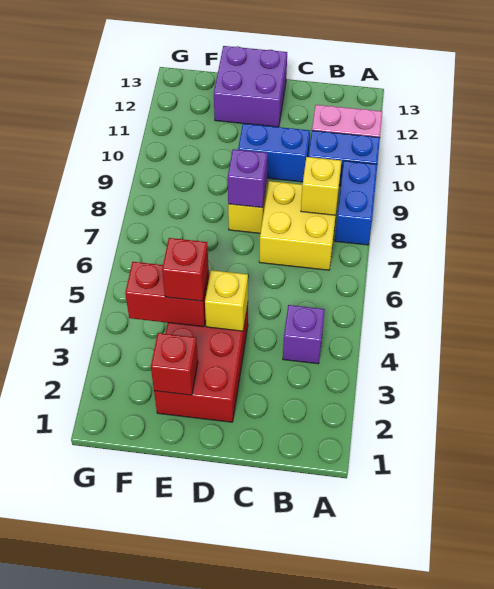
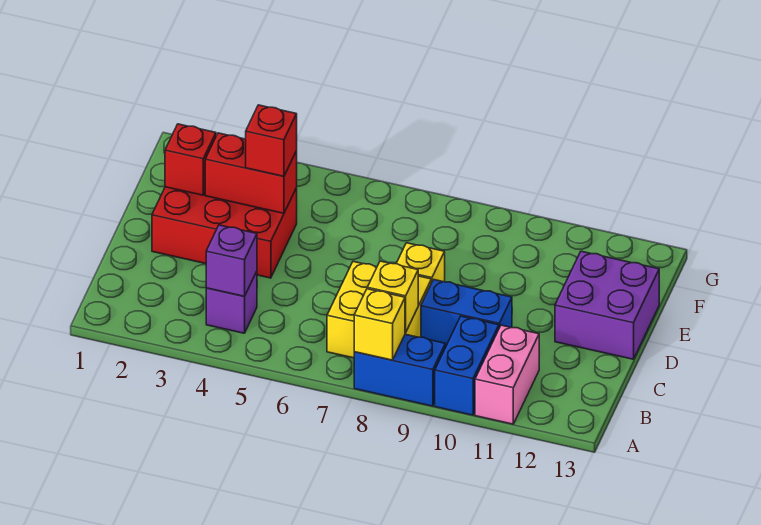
blue brick C10:D10 level 1 -> blue brick C9:C10 level 1
yellow brick D4 level 2 -> yellow brick A8 level 2
purple brick D8 level 2 -> purple brick B4 level 2
red brick E4:F4 level 2 -> red brick E3:E4 level 2

